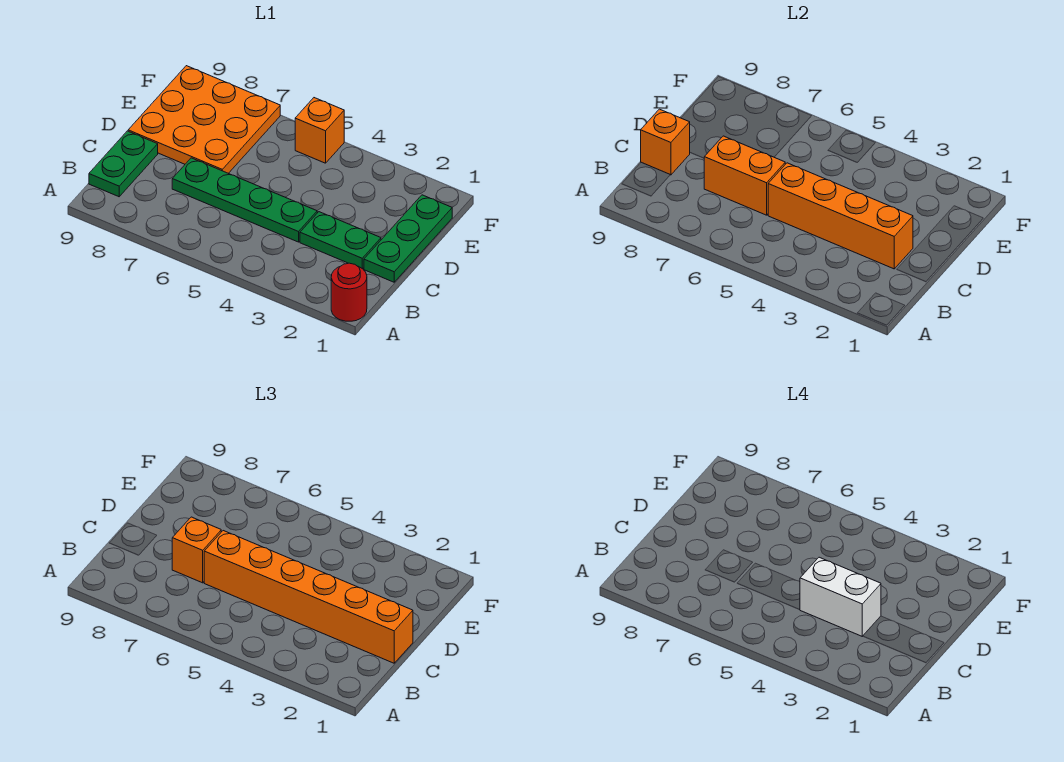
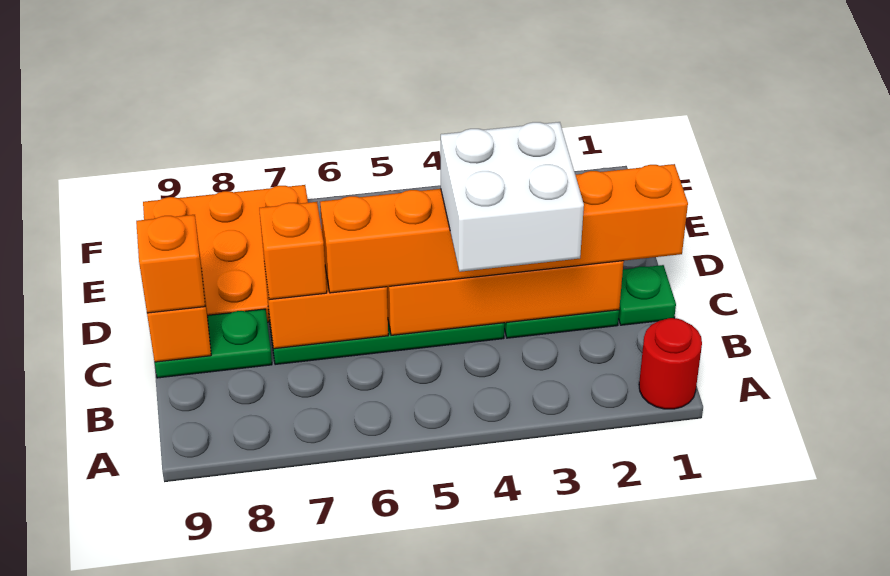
green plate B9:C9 level 1 -> green plate C8:C9 level 1
green plate C1:E1 level 1 -> green plate C1 level 1
white brick C3:C4 level 4 -> white brick B3:C4 level 4
orange brick F5 level 1 -> orange brick C9 level 3

